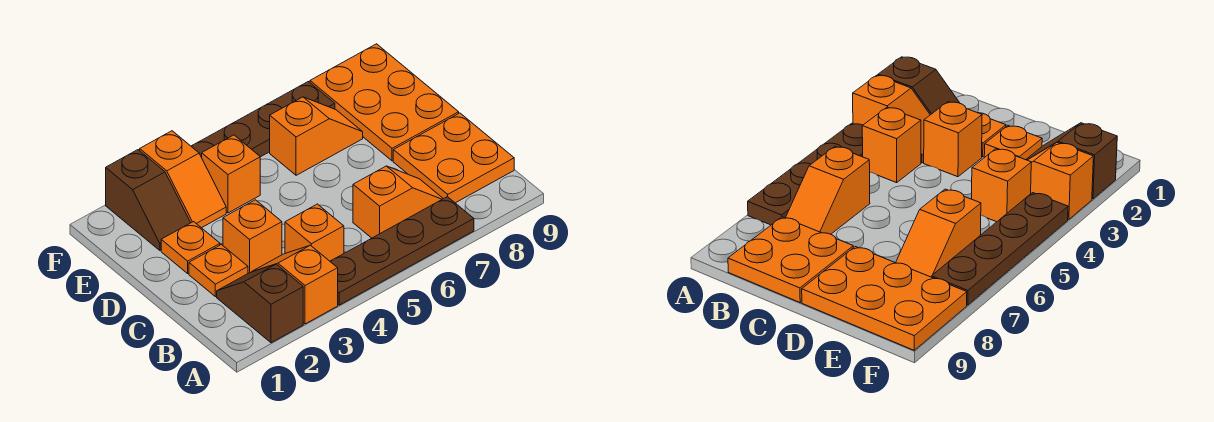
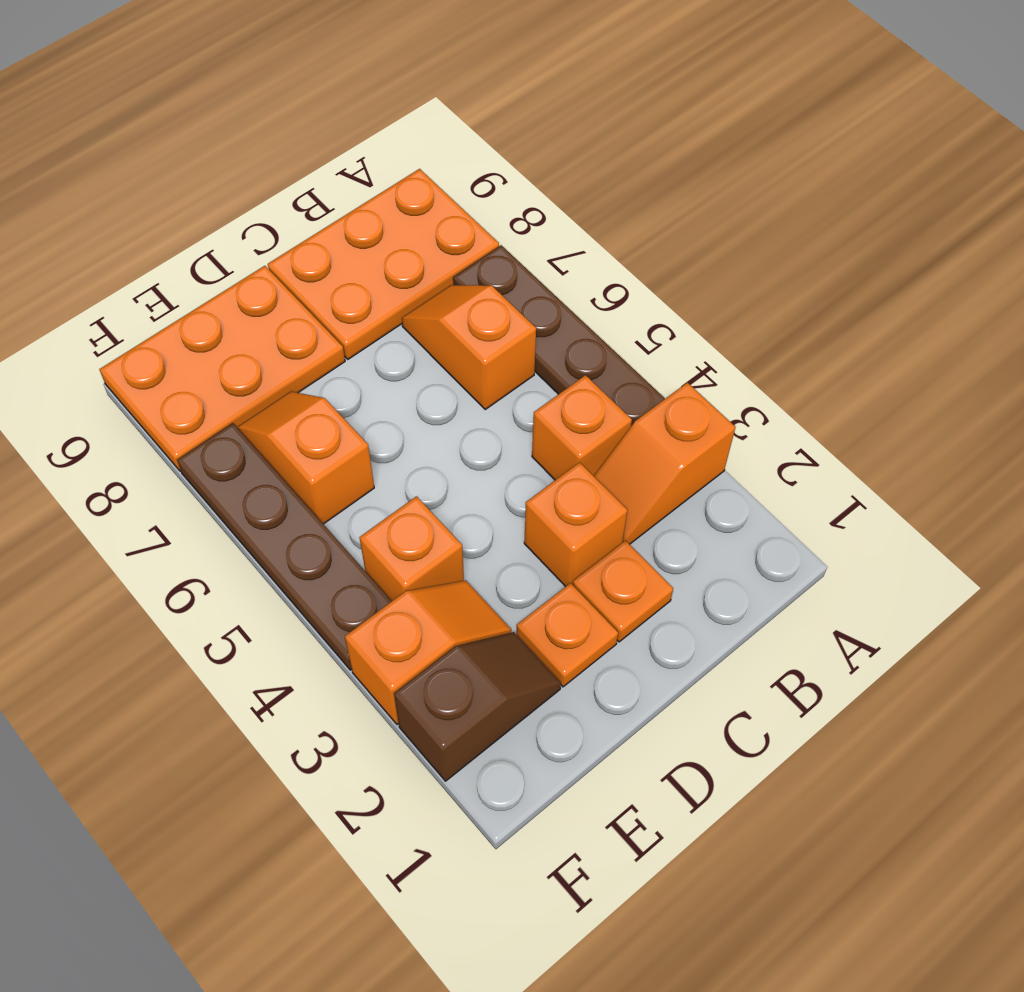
brown slope A2:B2 level 1 top A -> none
orange plate B8:C9 level 1 -> orange plate A8:C9 level 1

